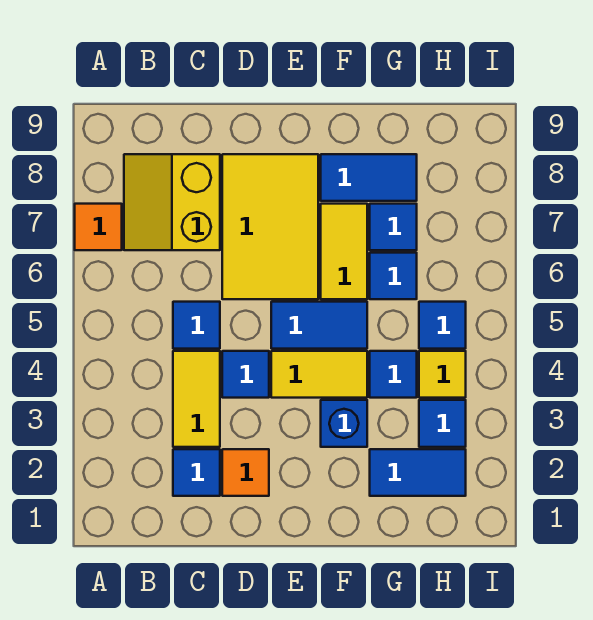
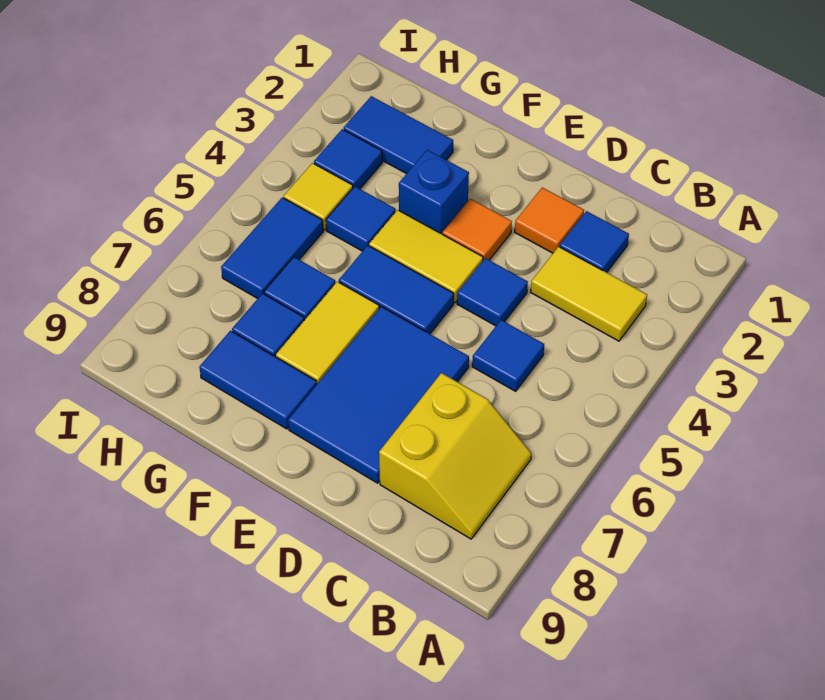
orange tile A7 level 1 -> orange tile E3 level 1
yellow tile C3:C4 level 1 -> yellow tile B3:C3 level 1
yellow tile D6:E8 level 1 -> blue tile D6:E8 level 1
blue tile H5 level 1 -> blue tile H5:H6 level 1

